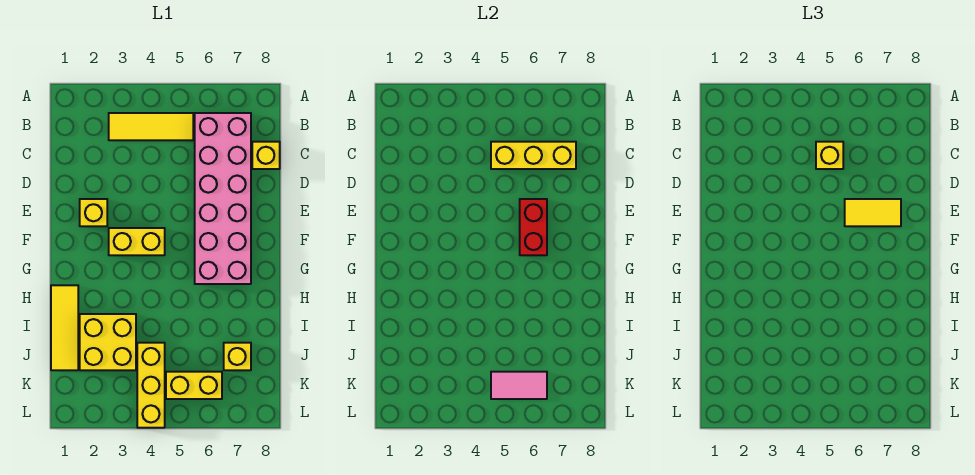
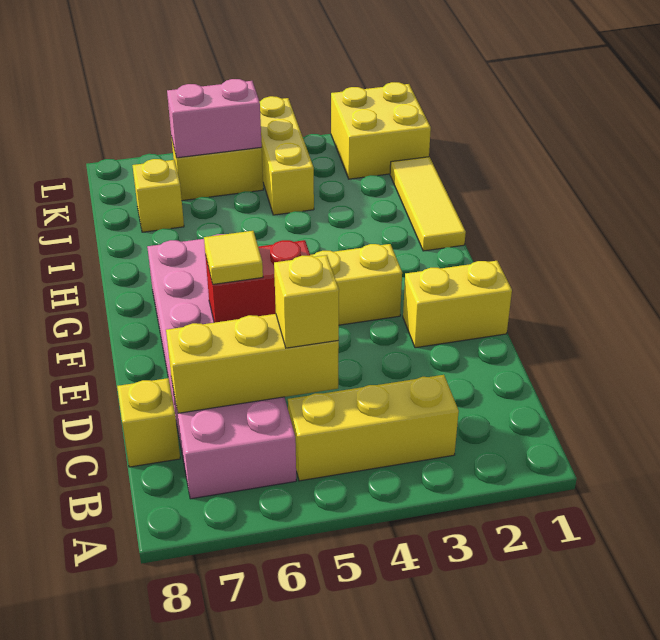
yellow tile B3:B5 level 1 -> yellow brick B3:B5 level 1
yellow brick E2 level 1 -> yellow brick E1:E2 level 1
red brick E6:F6 level 2 -> red brick E5:E6 level 2
yellow tile E6:E7 level 3 -> yellow tile E6 level 3
yellow brick I2:J3 level 1 -> yellow brick K1:L2 level 1
pink tile K5:K6 level 2 -> pink brick K5:K6 level 2

